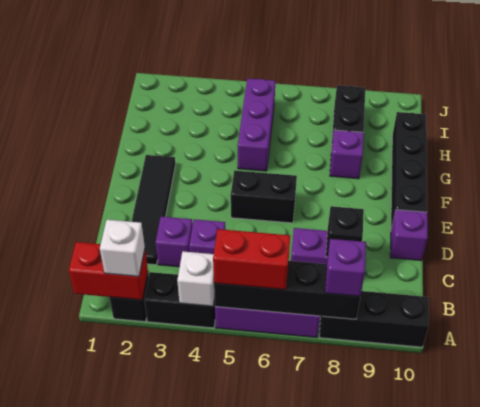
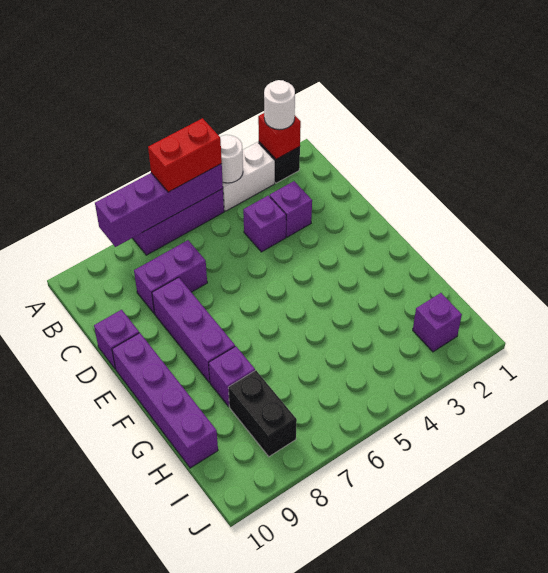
red brick A1:A2 level 2 -> red brick A2 level 2
white brick A2 level 3 -> white round brick A2 level 3
black brick A3:A4 level 1 -> white brick A3:A4 level 1
white brick A4 level 2 -> white round brick A4 level 2
black brick A5:A8 level 2 -> purple brick A5:A8 level 2
black brick A8:A10 level 1 -> none
purple brick A8 level 3 -> purple brick I2 level 1
black tile C2:F2 level 1 -> none
black brick C8 level 2 -> none
black brick E5:E6 level 1 -> none
black brick E10:H10 level 1 -> purple brick E10:H10 level 1
purple brick G5:I5 level 1 -> purple brick D8:F8 level 1

